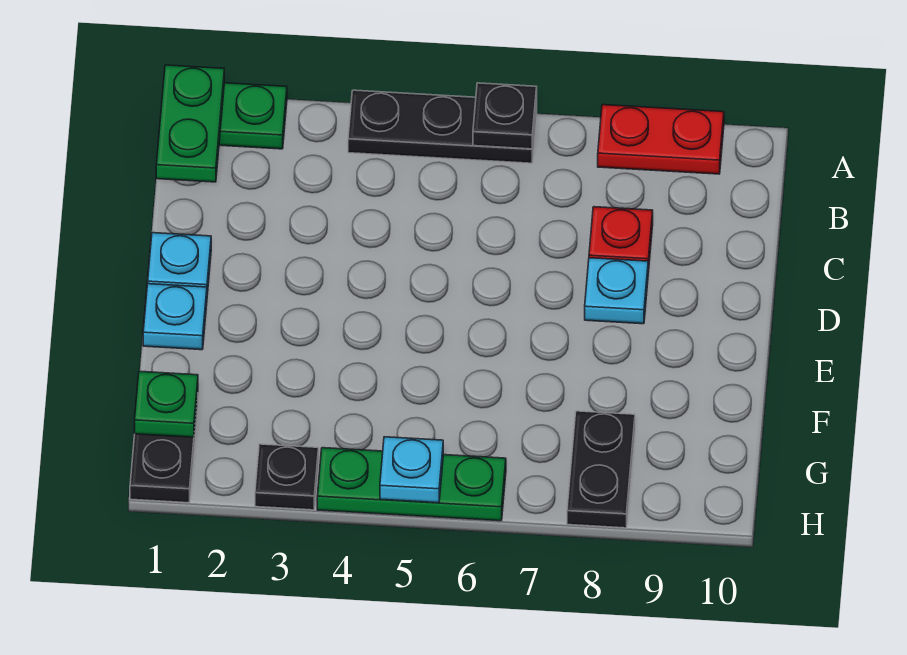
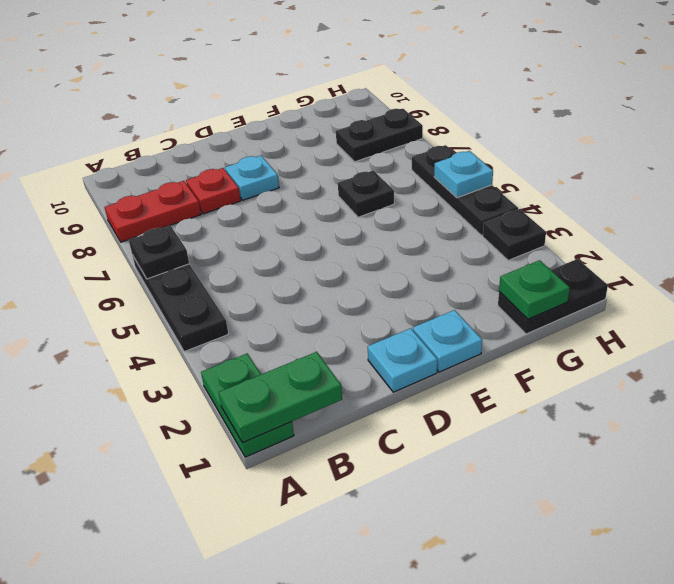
red plate A8:A9 level 1 -> red plate A8:B8 level 1
none -> black plate F6 level 1
green plate H4:H6 level 1 -> black plate H4:H6 level 1

